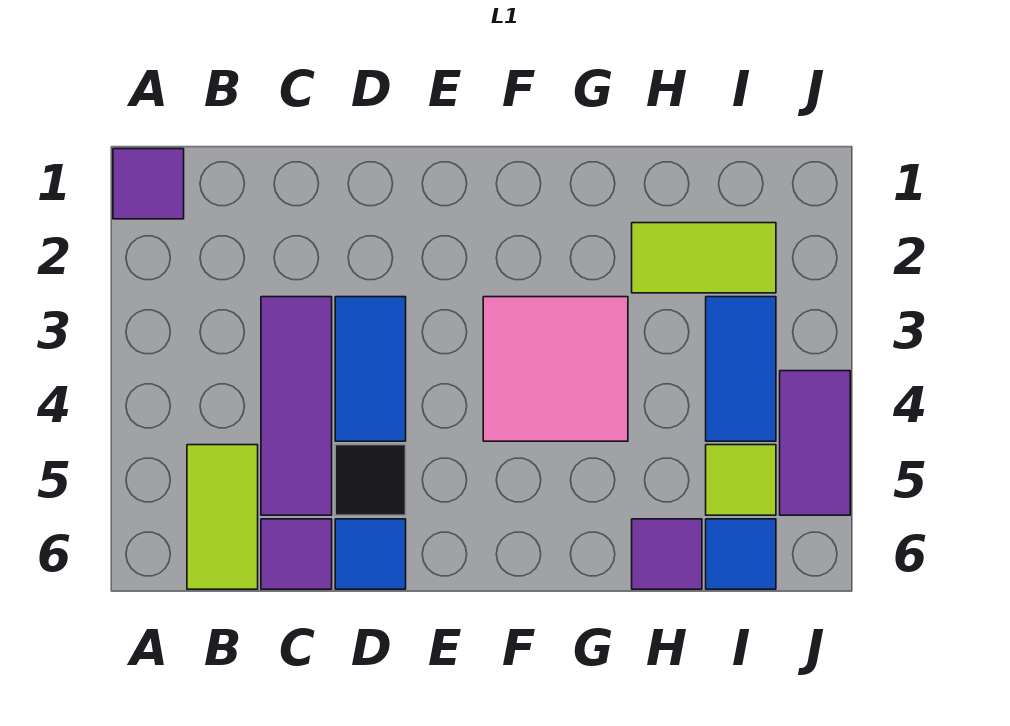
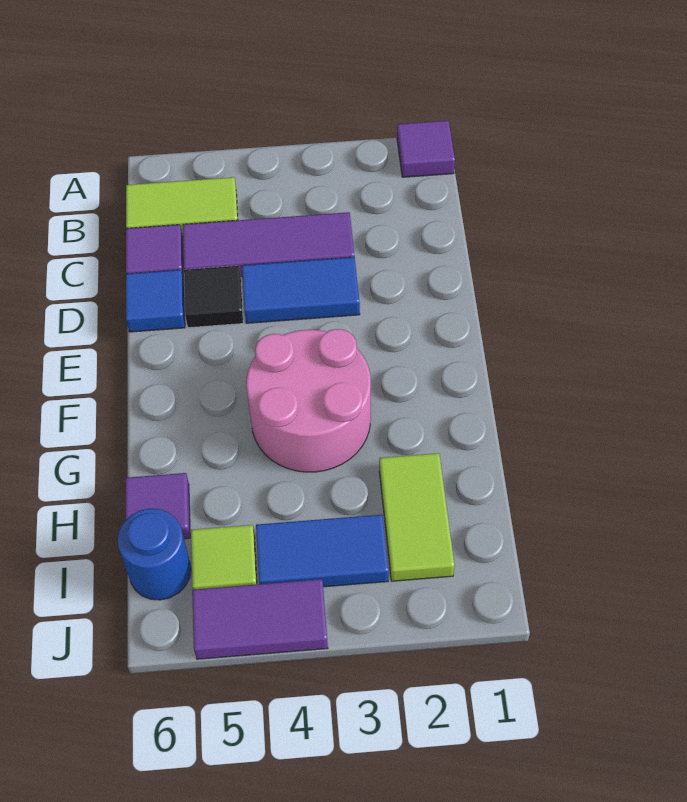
pink tile F3:G4 level 1 -> pink round brick F3:G4 level 1
blue tile I6 level 1 -> blue round brick I6 level 1

